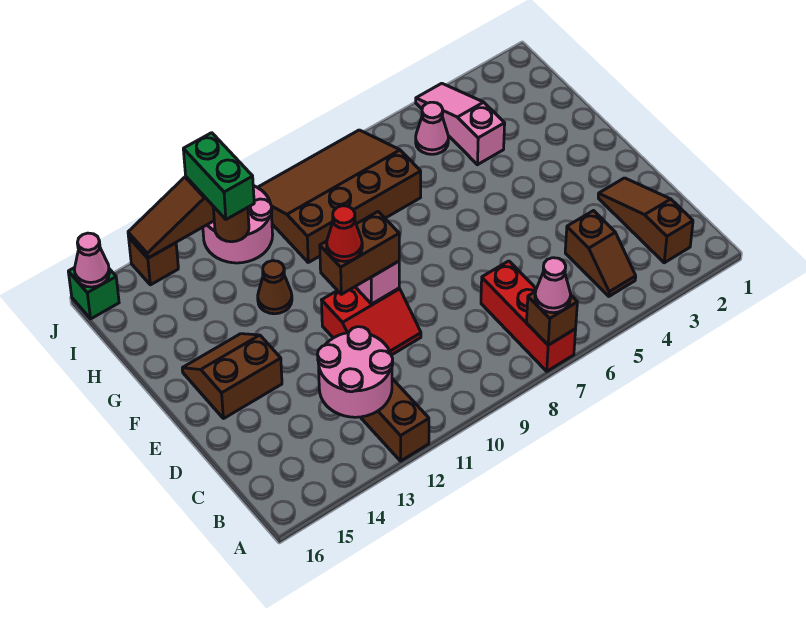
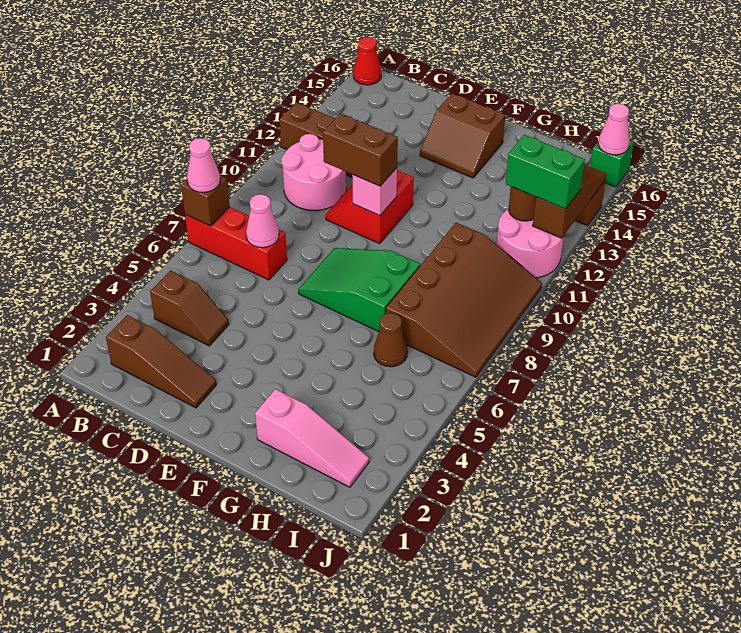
brown slope B4:C4 level 1 top C -> brown slope B4:C4 level 1 top B
pink round brick B12:C13 level 2 -> pink round brick B10:C11 level 1
none -> green slope E7:G8 level 1 top G
brown brick E10:E11 level 3 -> brown brick D10:E10 level 3
red cone E11 level 4 -> red cone A16 level 1
brown slope E14:F15 level 1 top E -> brown slope E14:F15 level 1 top 15
brown cone G12 level 1 -> brown cone H6 level 1
pink slope H4:J4 level 1 top H -> pink slope G2:I2 level 1 top G
pink cone I5 level 1 -> pink cone C7 level 2

